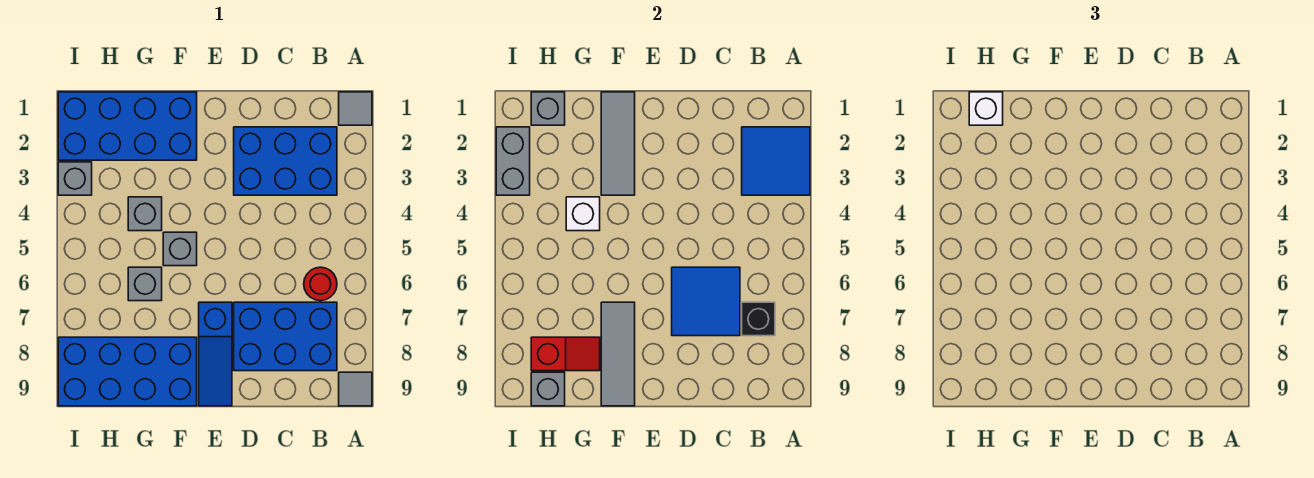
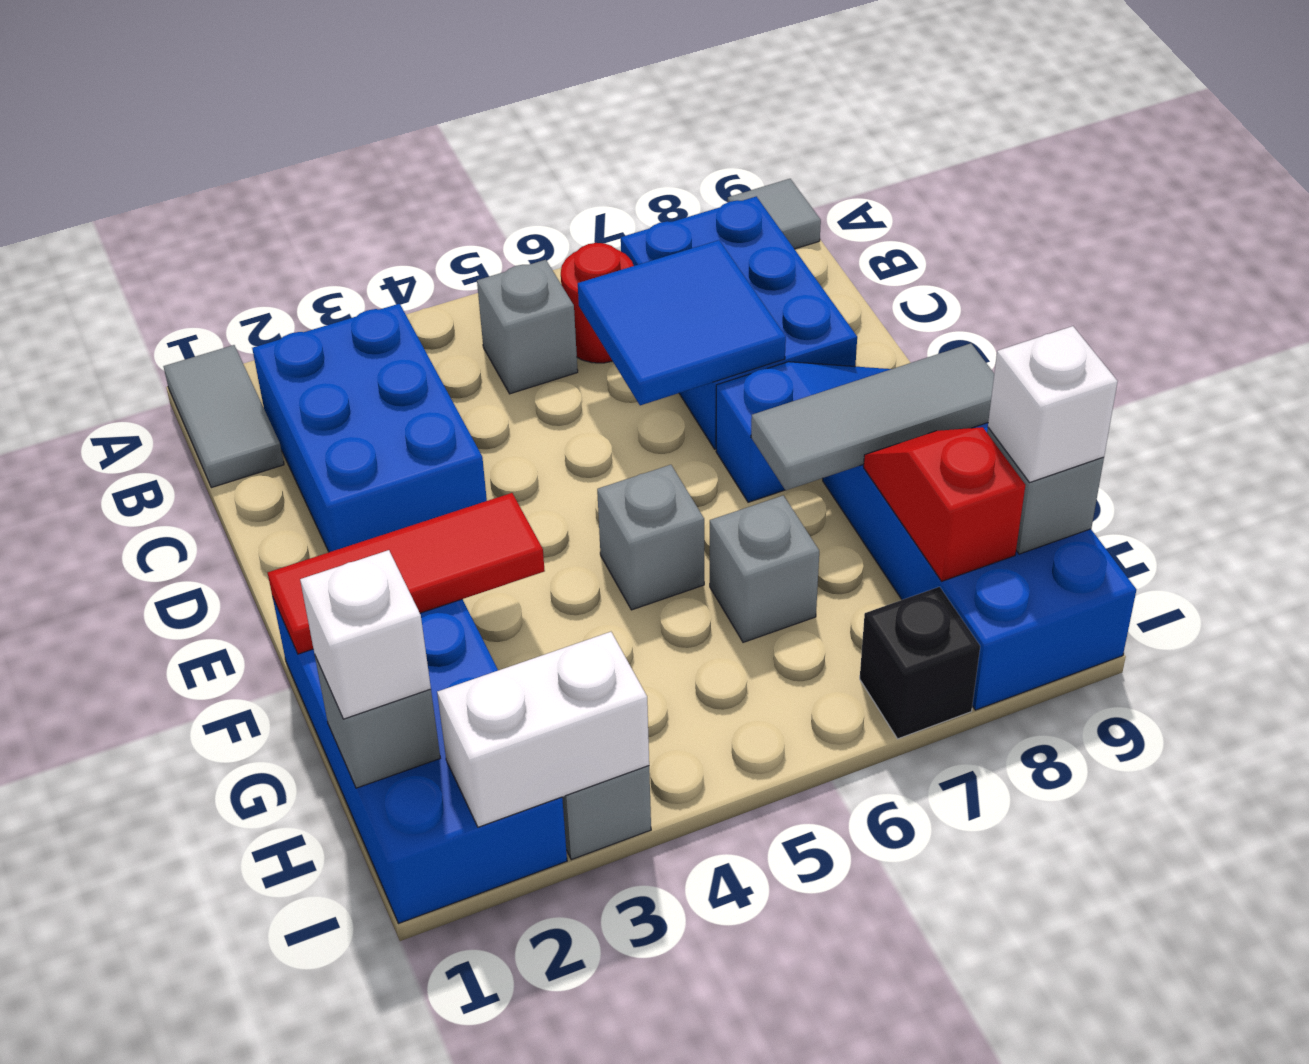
grey tile A1 level 1 -> grey tile A1:B1 level 1
blue tile A2:B3 level 2 -> none
black brick B7 level 2 -> black brick I7 level 1
grey tile F1:F3 level 2 -> red tile F1:F3 level 2
grey brick G4 level 1 -> grey brick B5 level 1
white brick G4 level 2 -> white brick H9 level 3
grey brick I2:I3 level 2 -> white brick I2:I3 level 2

